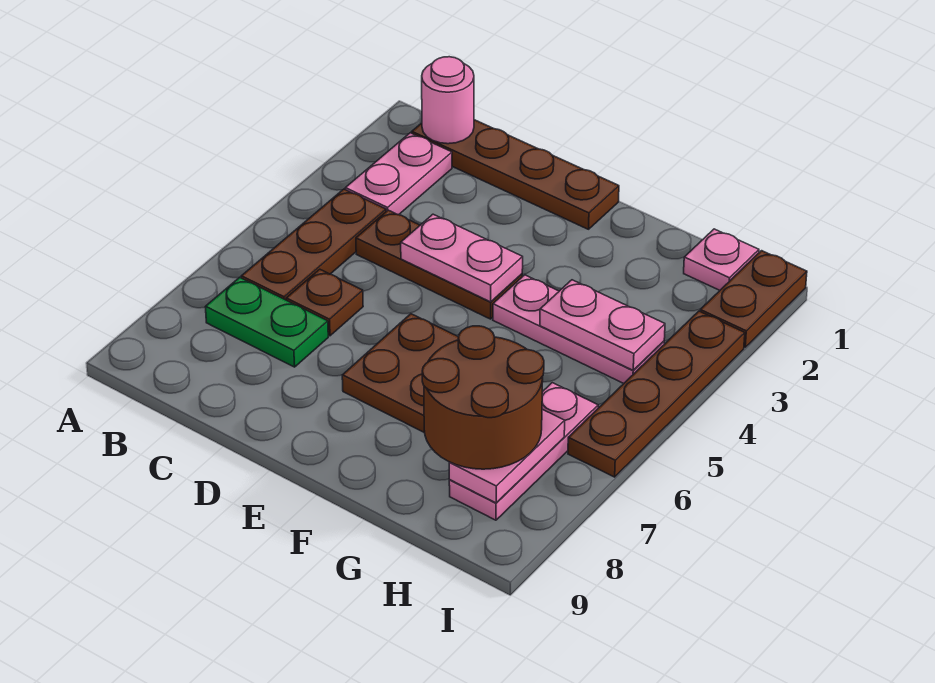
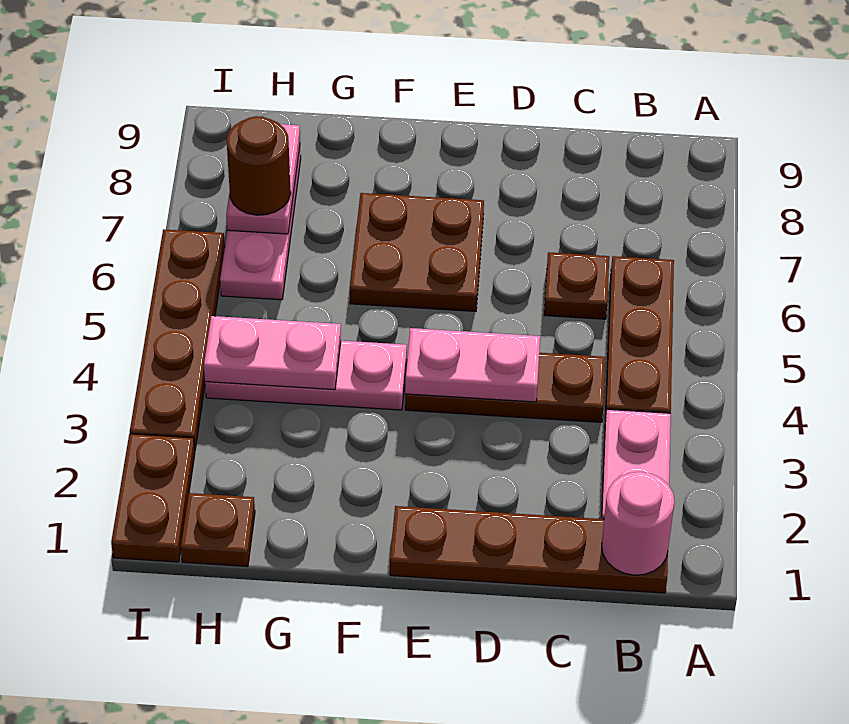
green plate B7:C7 level 1 -> none
brown round brick G7:H8 level 3 -> brown round brick H7 level 3
pink plate H1 level 1 -> brown plate H1 level 1

